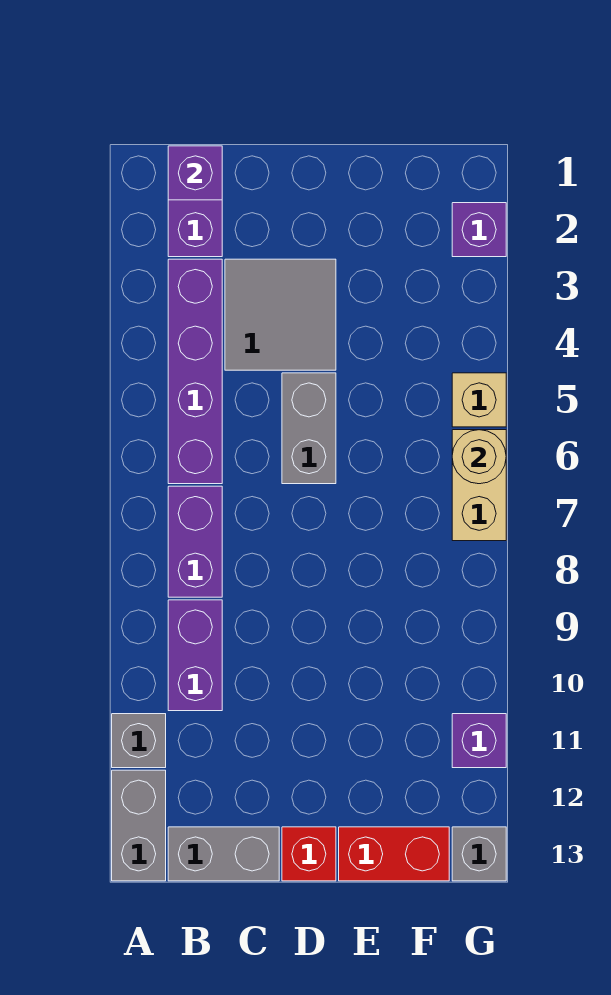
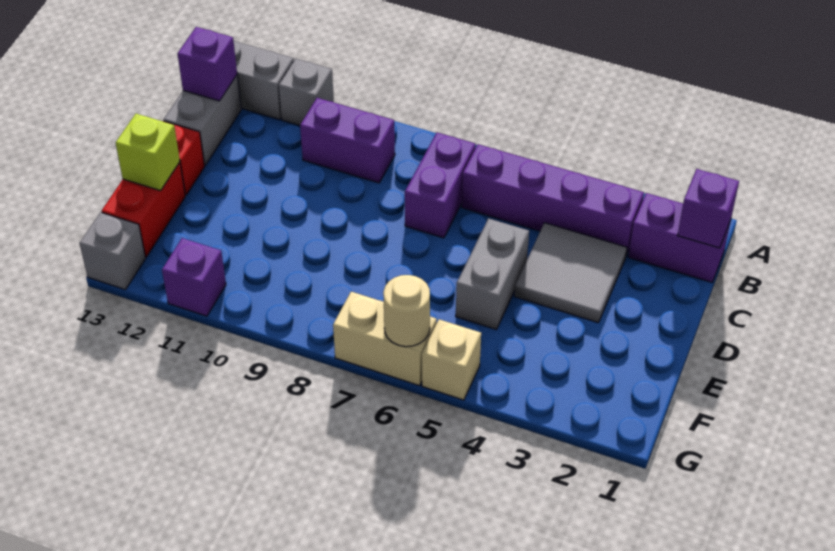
purple brick B7:B8 level 1 -> purple brick B7:C7 level 1
grey brick D5:D6 level 1 -> grey brick D5:E5 level 1
none -> lime brick E13 level 2
purple brick G2 level 1 -> purple brick B13 level 2

